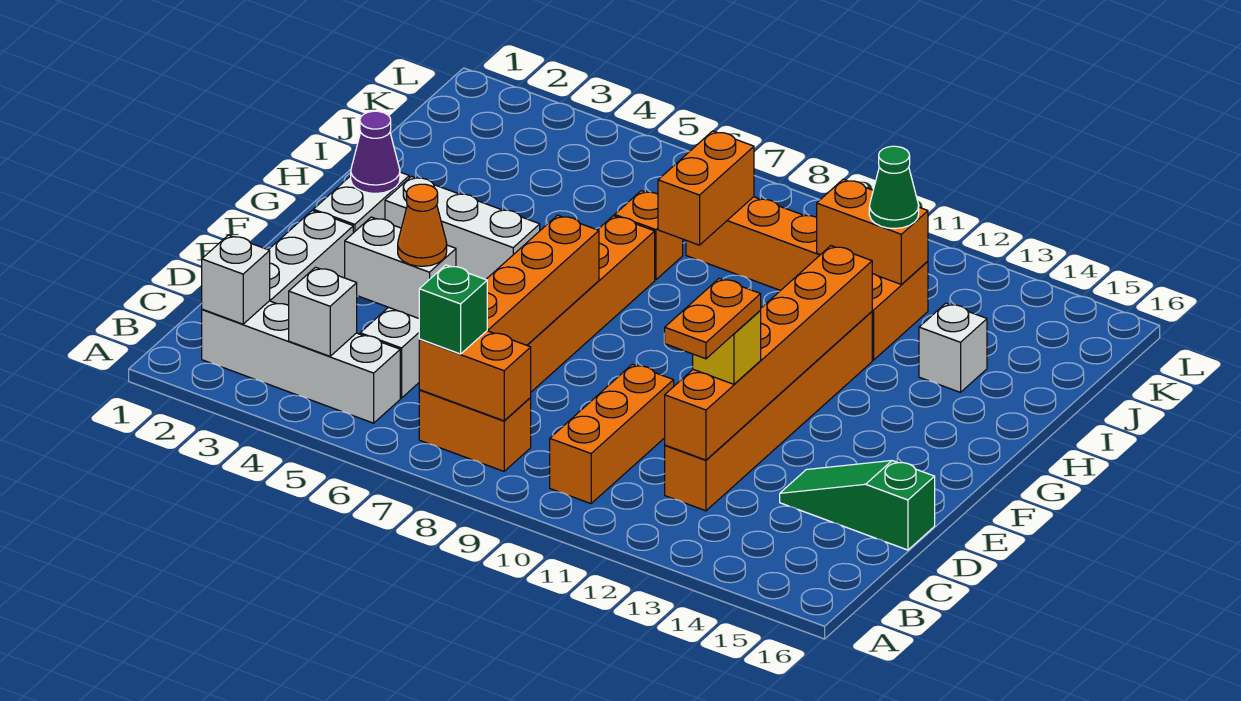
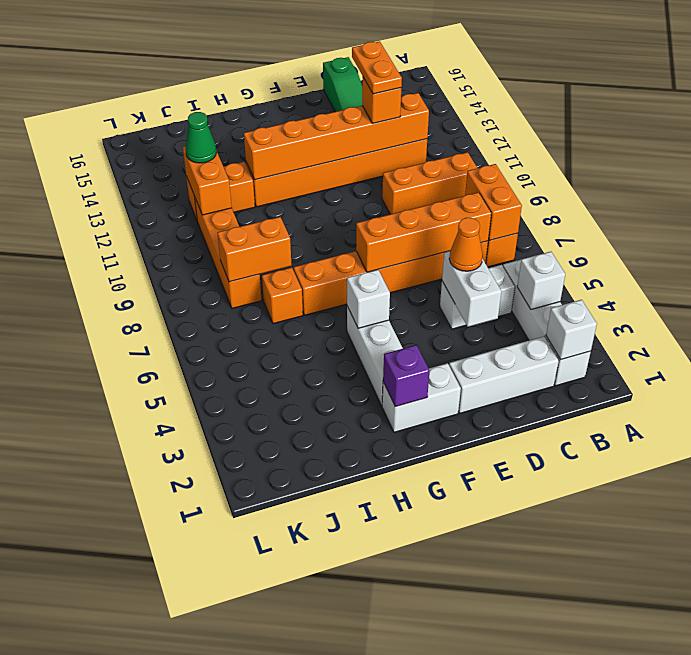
green brick B7 level 3 -> none
orange plate C12:D12 level 4 -> orange plate D12:D13 level 4
yellow brick D12 level 3 -> orange brick D12 level 3
purple cone G2 level 2 -> purple brick G2 level 2
white brick I14 level 1 -> white brick G5 level 2

